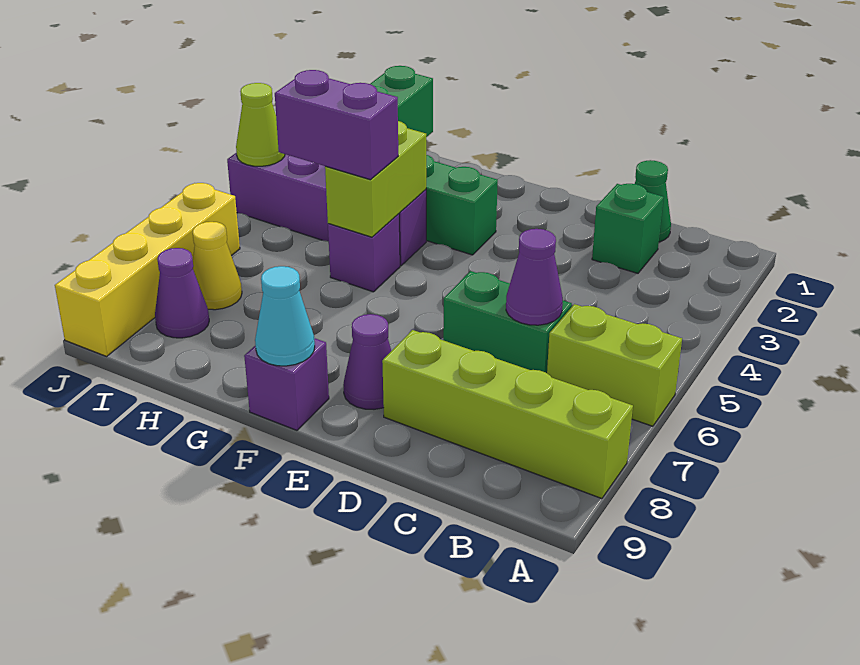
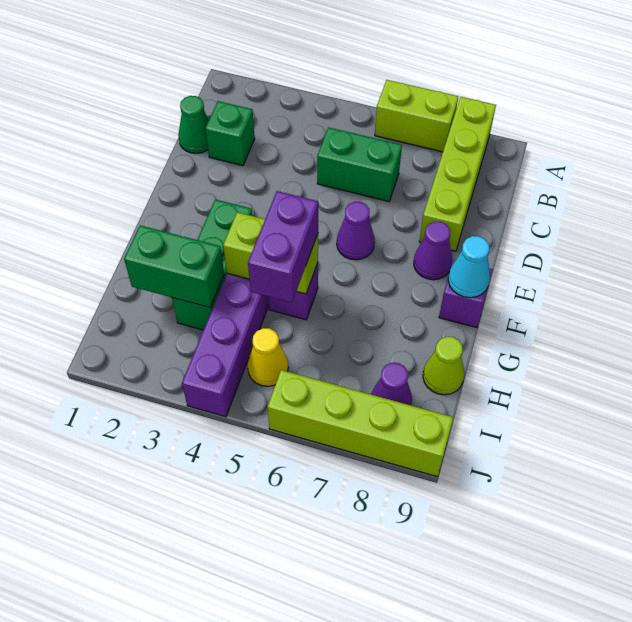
lime brick A6:B6 level 1 -> lime brick A6:A7 level 1
green brick C6:D6 level 1 -> green brick C5:C6 level 1
purple cone C6 level 2 -> purple cone E6 level 1
yellow cone I7 level 1 -> yellow cone I5 level 1
lime cone J4 level 2 -> lime cone H9 level 1
yellow brick J6:J9 level 1 -> lime brick J6:J9 level 1

